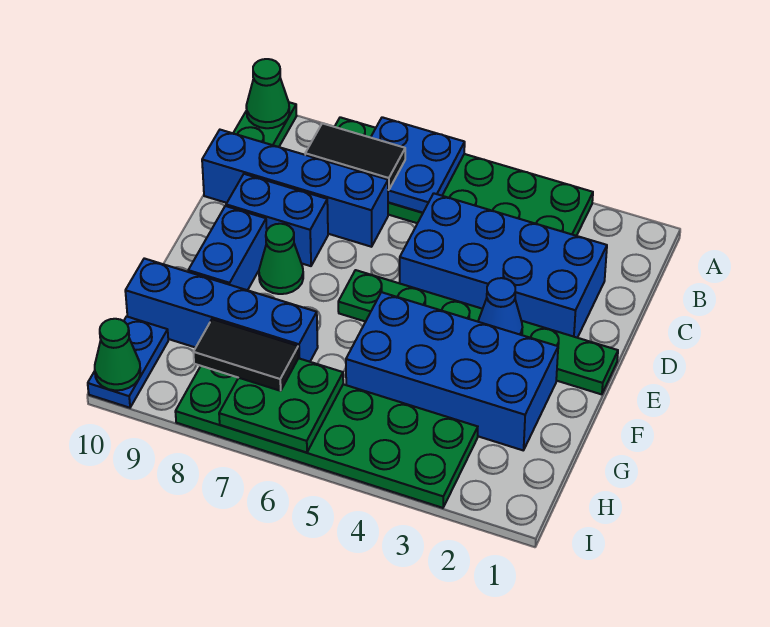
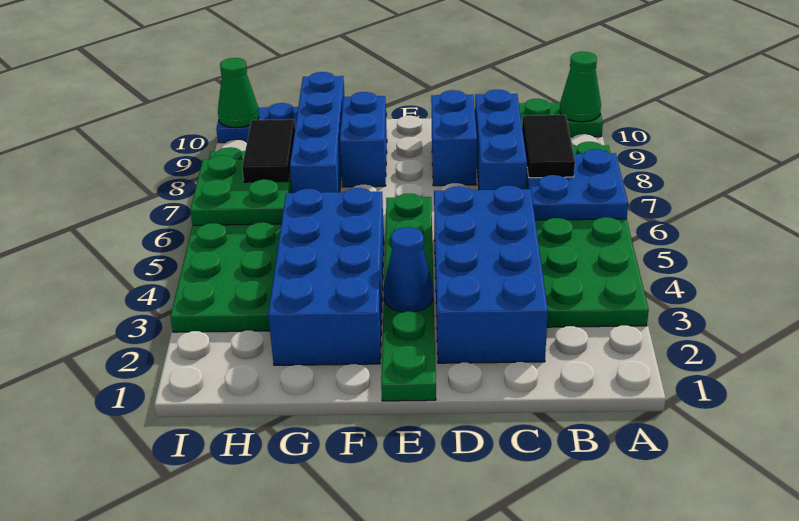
blue brick C7:C10 level 1 -> blue brick C7:C9 level 1
green cone E8 level 1 -> none
blue brick E9:F9 level 1 -> blue brick F8:F9 level 1

